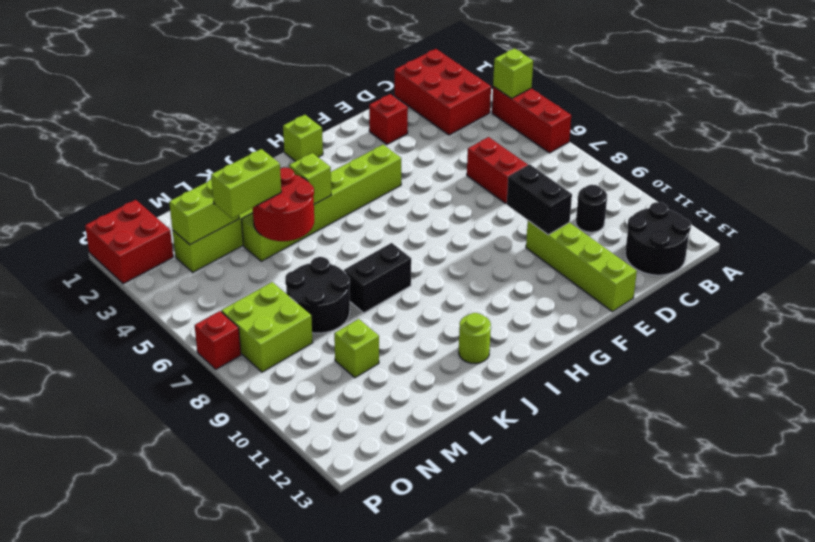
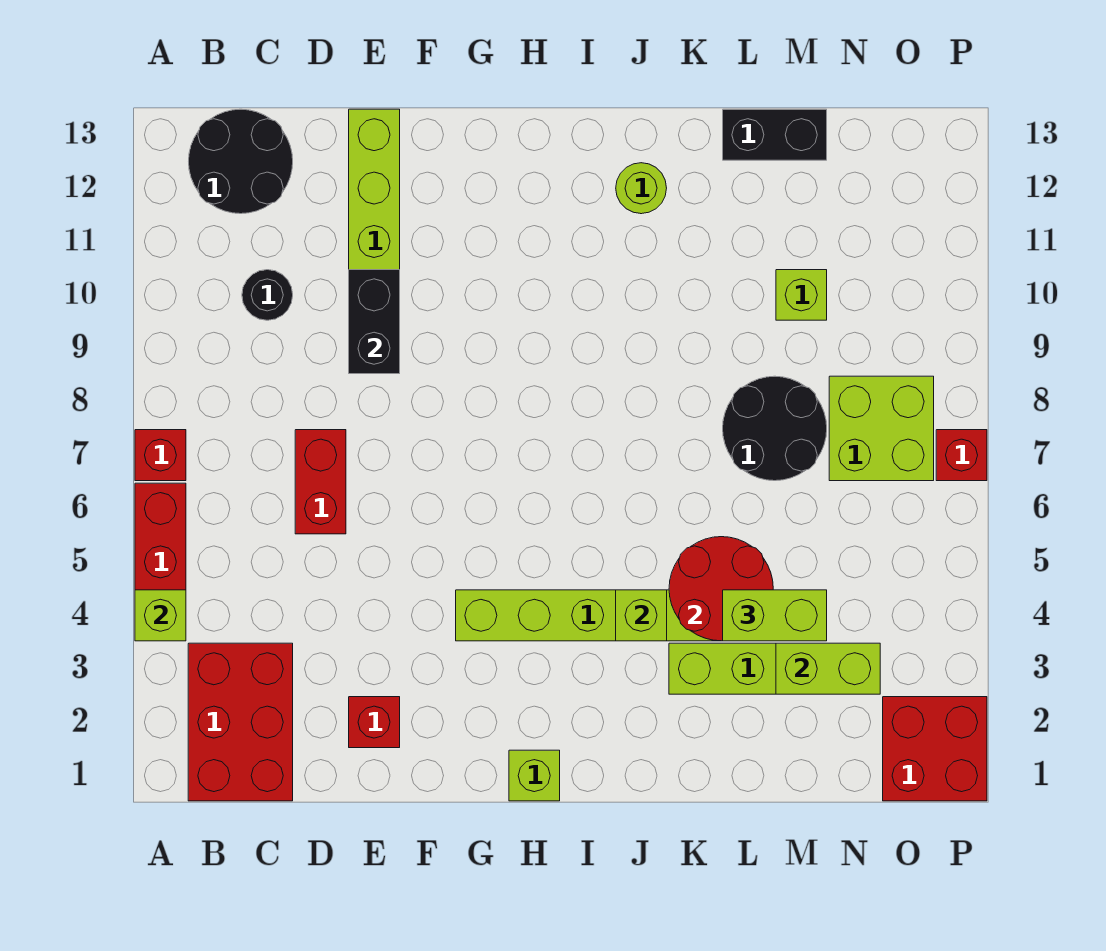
none -> red brick A7 level 1
black brick J8:K8 level 1 -> black brick L13:M13 level 1

